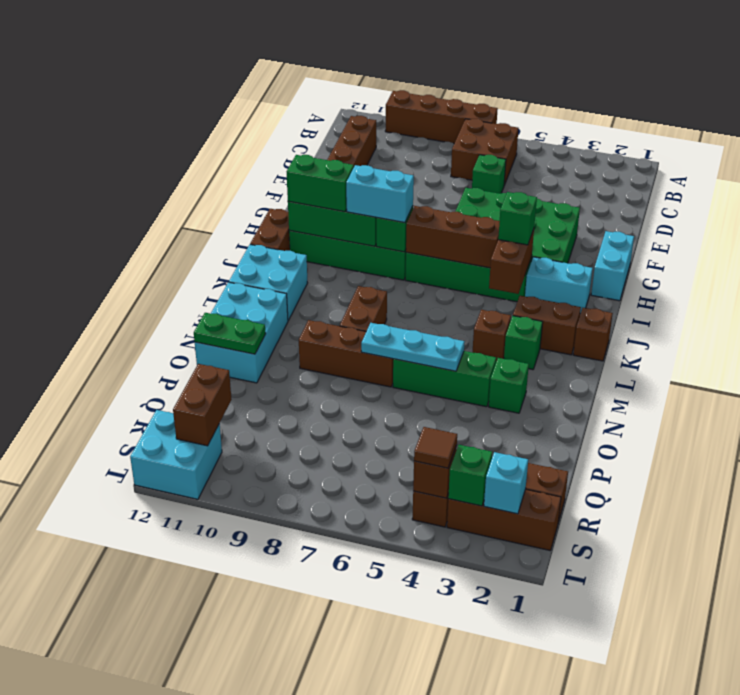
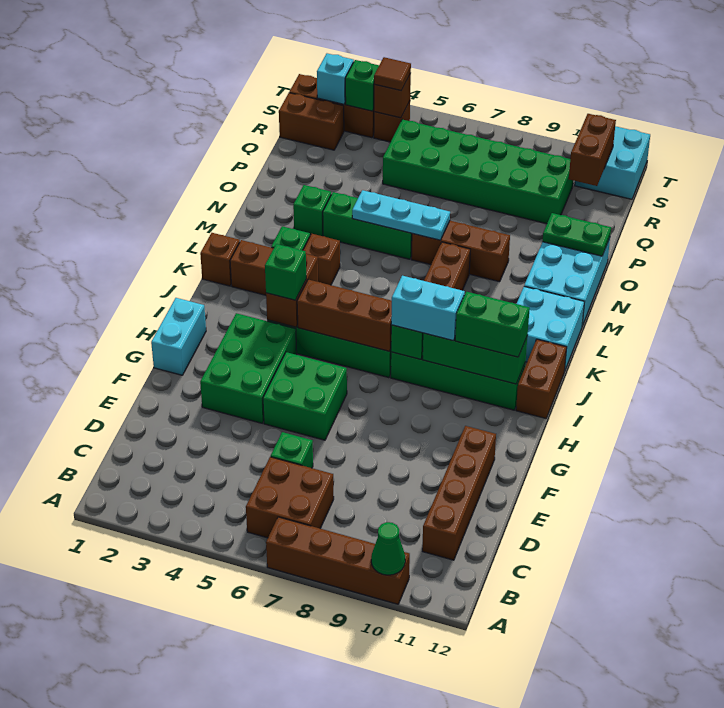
none -> green cone A10 level 2
cyan brick I2:I3 level 1 -> none
none -> green brick Q5:R10 level 1

